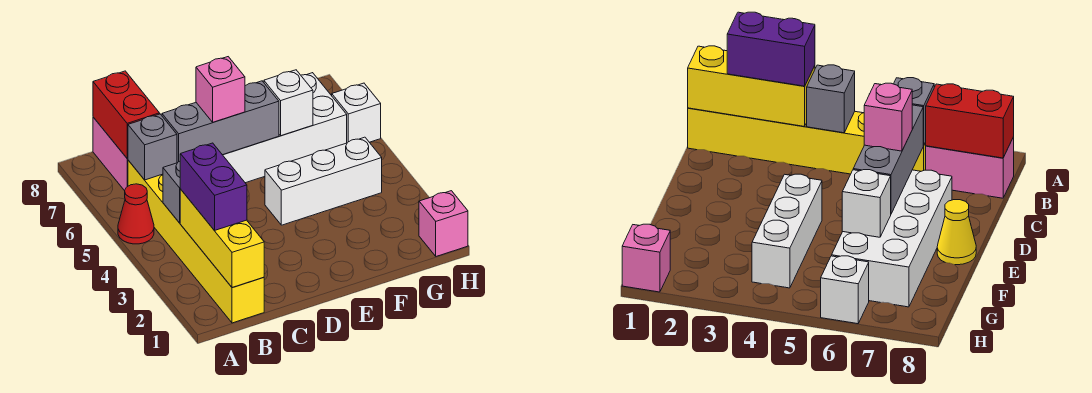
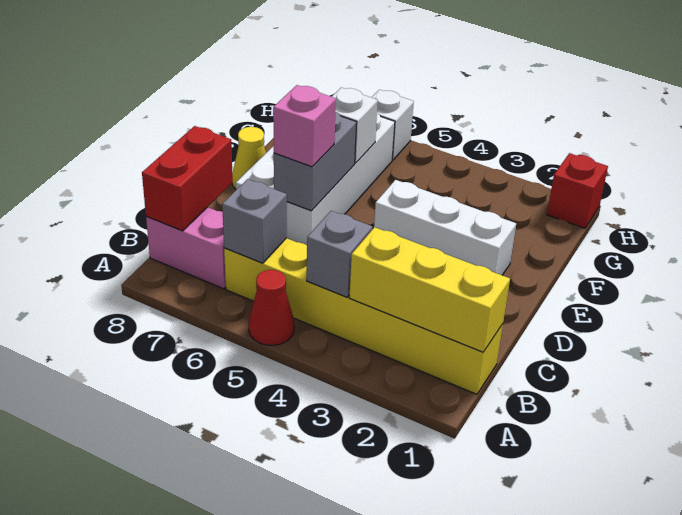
purple brick B2:B3 level 3 -> none
red brick B7:B8 level 2 -> red brick B8:C8 level 2
grey brick C6:E6 level 2 -> grey brick D6:E6 level 2
white brick E4:G4 level 1 -> white brick E2:E4 level 1
pink brick H1 level 1 -> red brick H1 level 1

